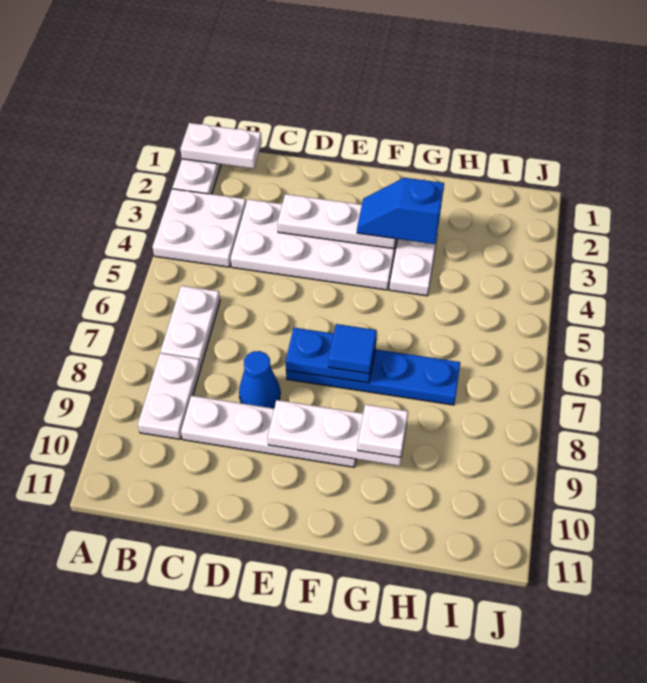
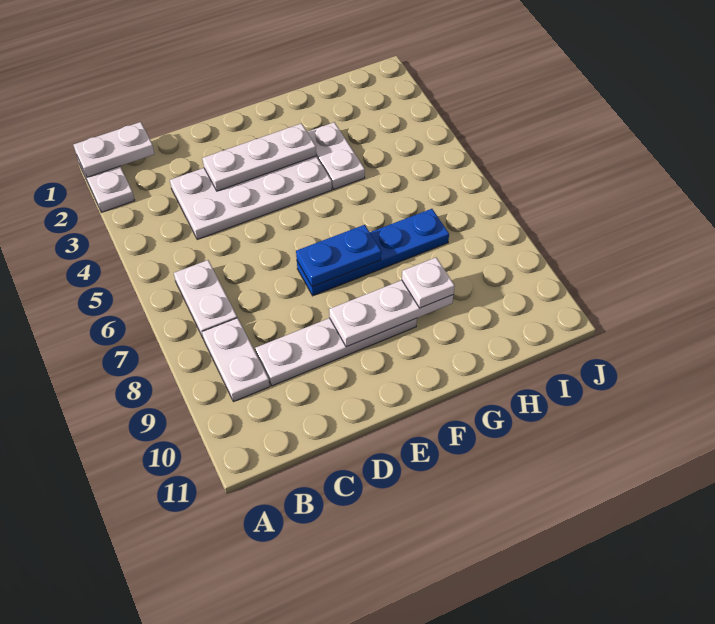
white plate A3:B4 level 1 -> none
blue cone D8 level 1 -> none
blue slope F3:G3 level 3 top G -> none
blue tile F7 level 3 -> none

